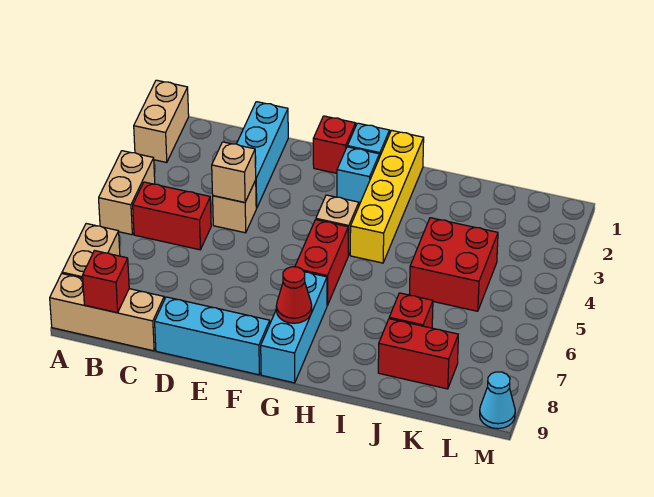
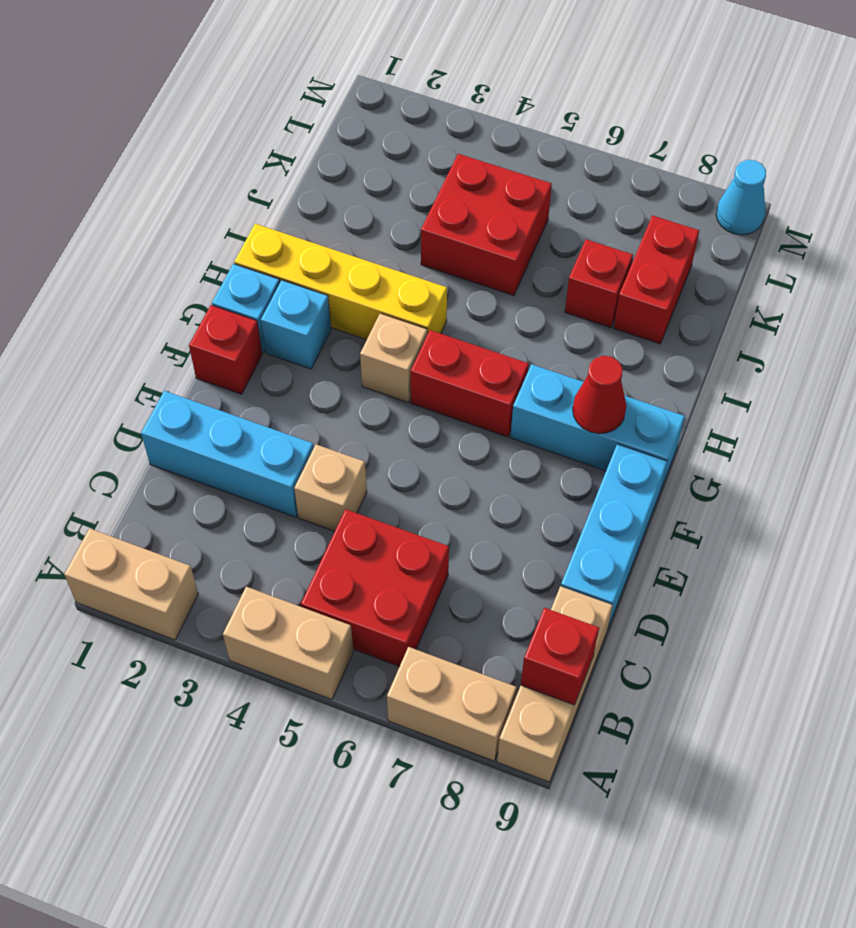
red brick B5:C5 level 1 -> red brick B5:C6 level 1
tan brick D4 level 2 -> none

